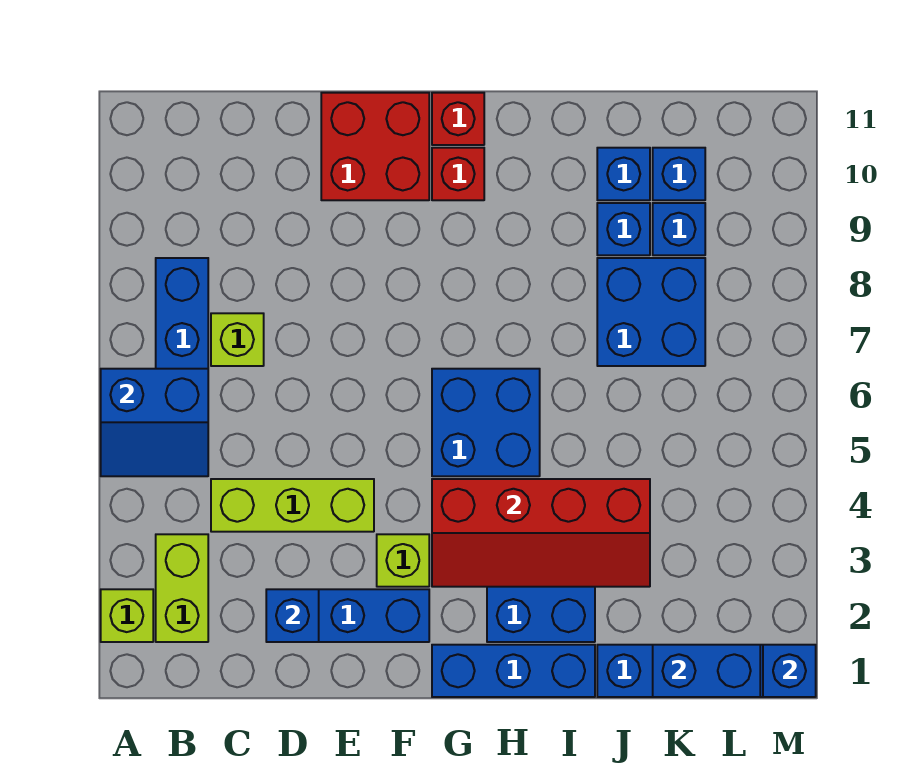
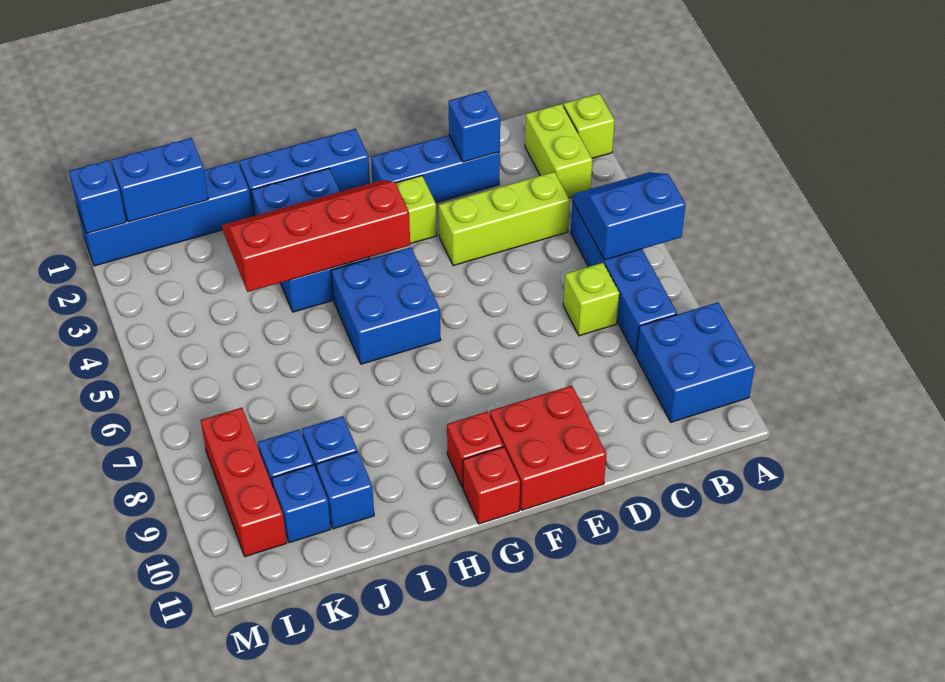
blue brick J7:K8 level 1 -> blue brick A9:B10 level 1
none -> red brick L8:L10 level 1

